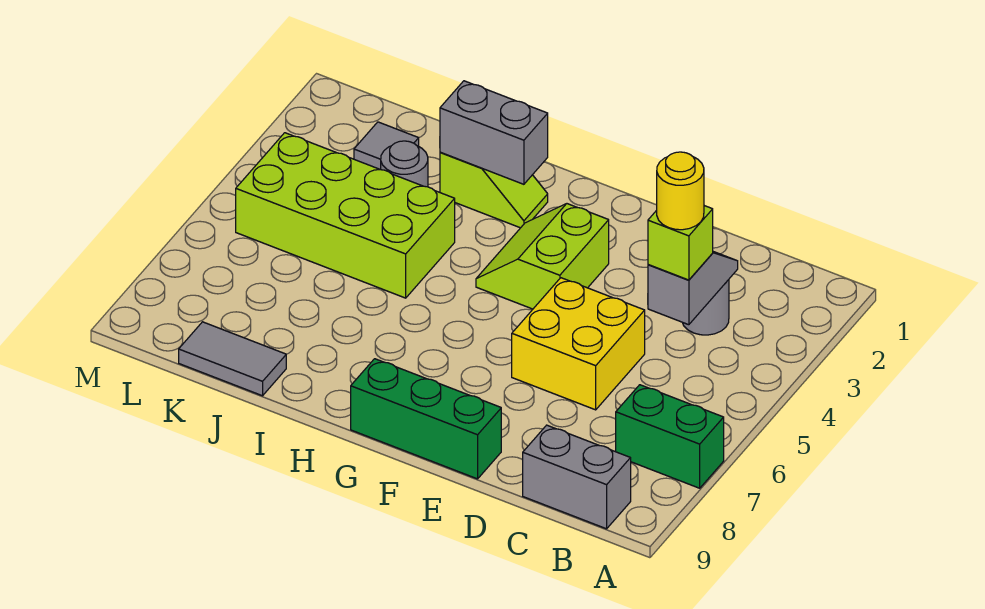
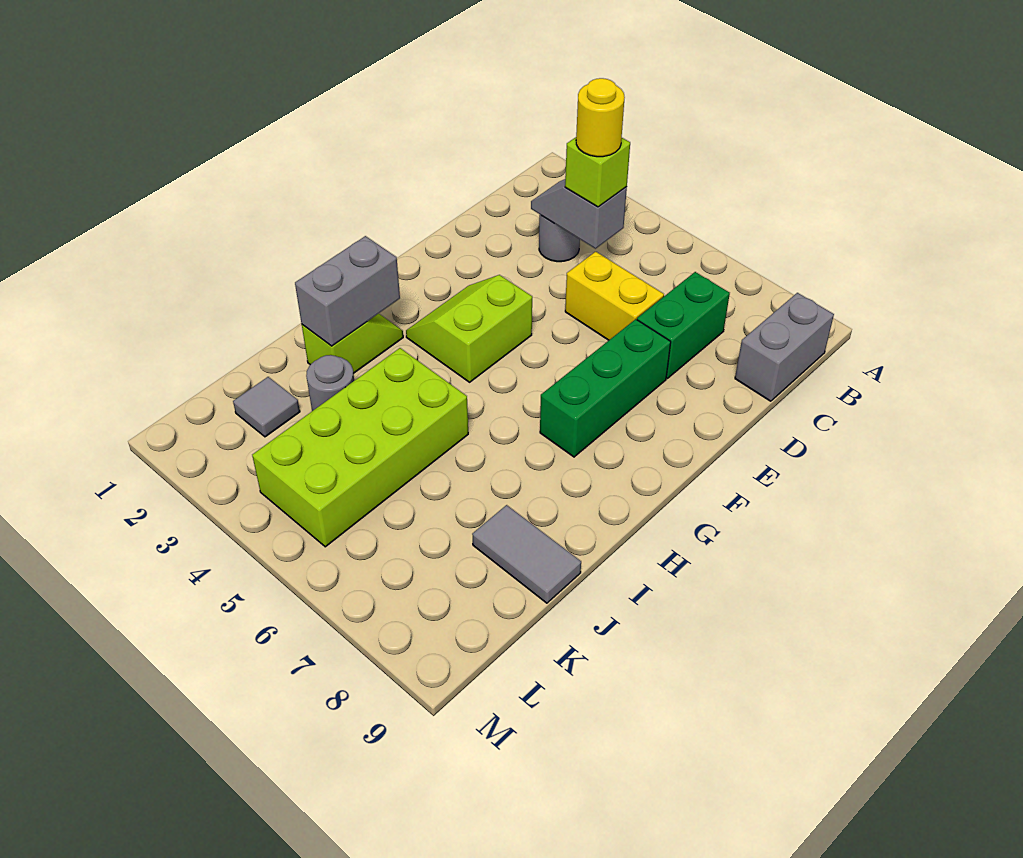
green brick A7:B7 level 1 -> green brick C7:D7 level 1
yellow brick D5:E6 level 1 -> yellow brick D5:D6 level 1
green brick E9:G9 level 1 -> green brick E7:G7 level 1
lime slope F3:G4 level 1 top F -> lime slope F3:G4 level 1 top 4
grey tile J9:K9 level 1 -> grey tile J8:J9 level 1

